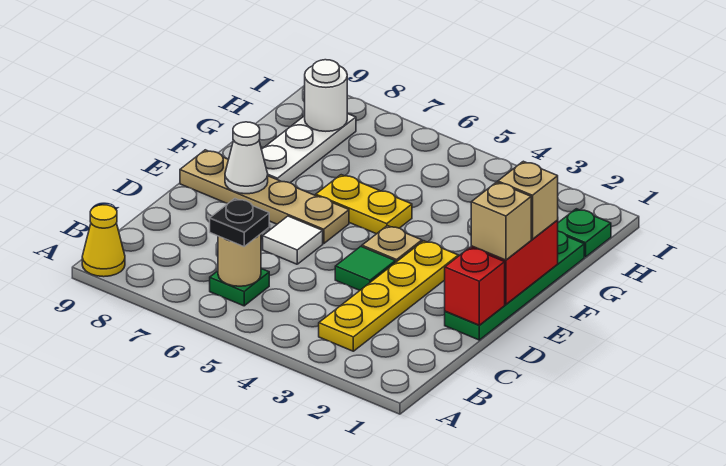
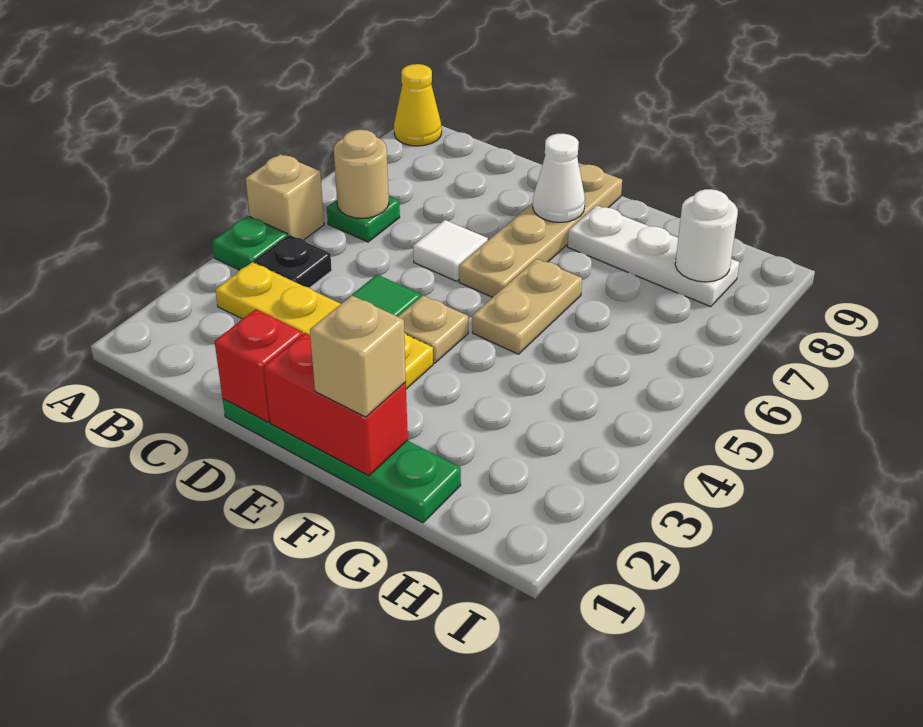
black plate B6 level 3 -> black plate B4 level 1
tan brick E1 level 3 -> tan brick A5 level 1
yellow plate F5:F6 level 1 -> tan plate F5:F6 level 1
green plate H1 level 1 -> green plate A4 level 1

